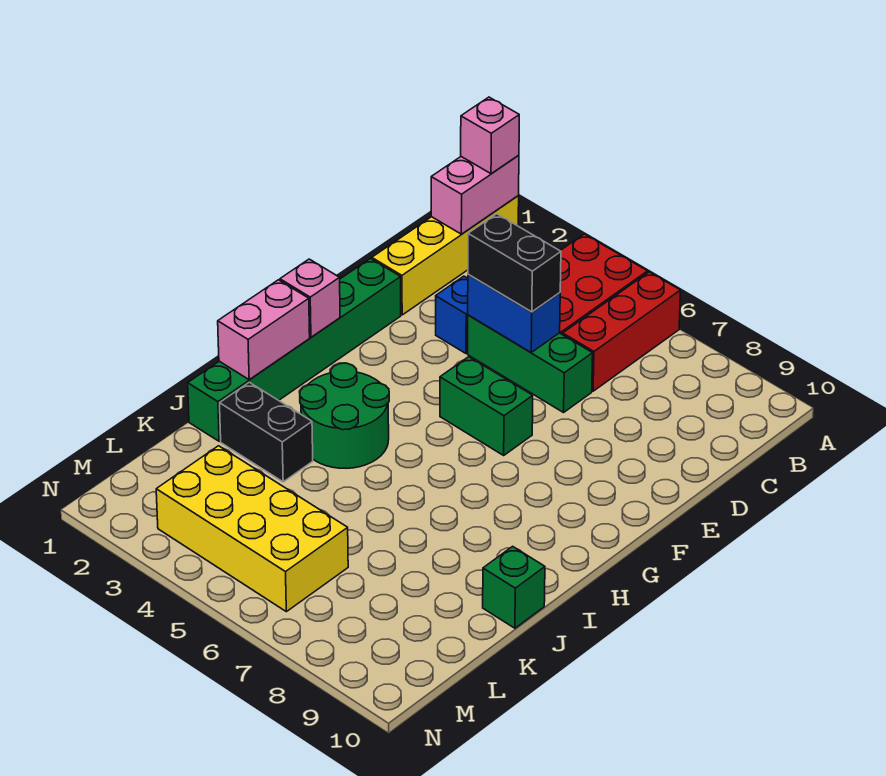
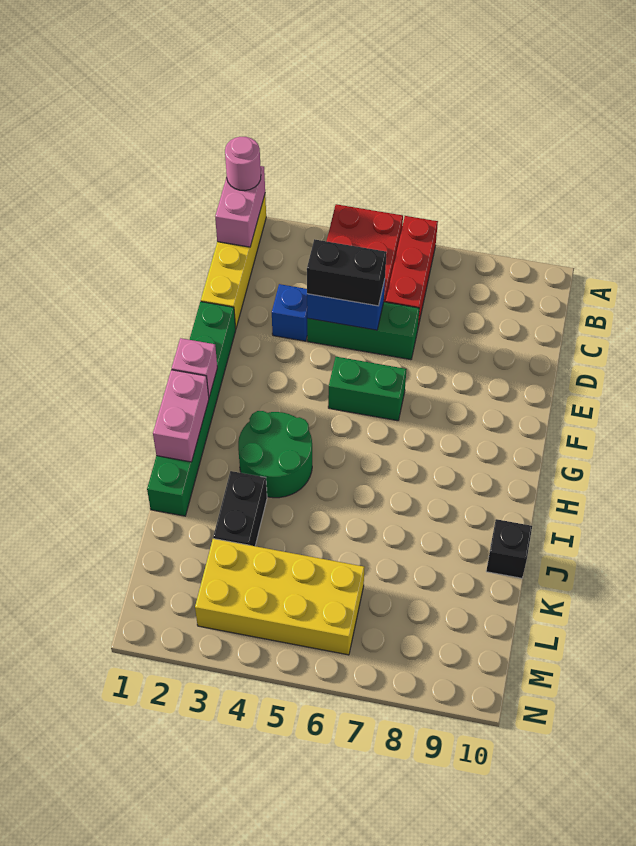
pink brick A1 level 3 -> pink round brick A1 level 3
black brick J2:J3 level 1 -> black brick J3:K3 level 1
green brick J10 level 1 -> black brick J10 level 1

